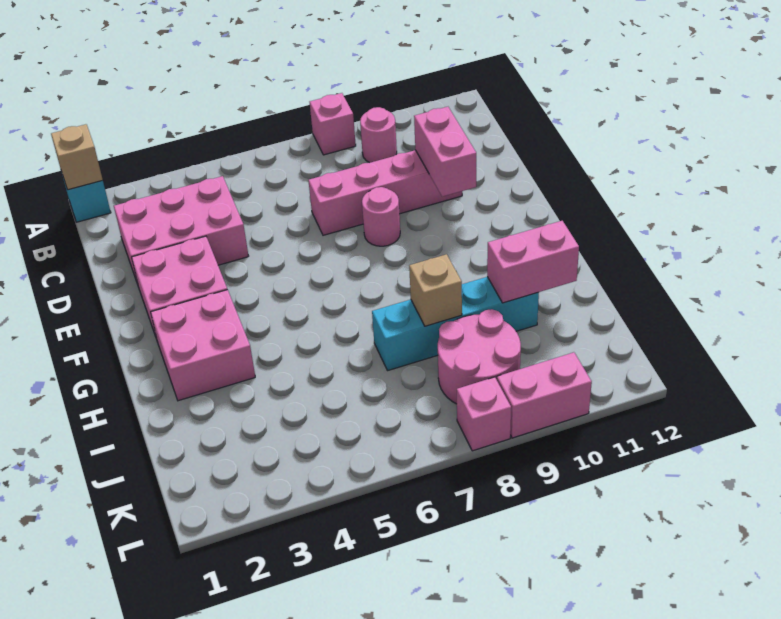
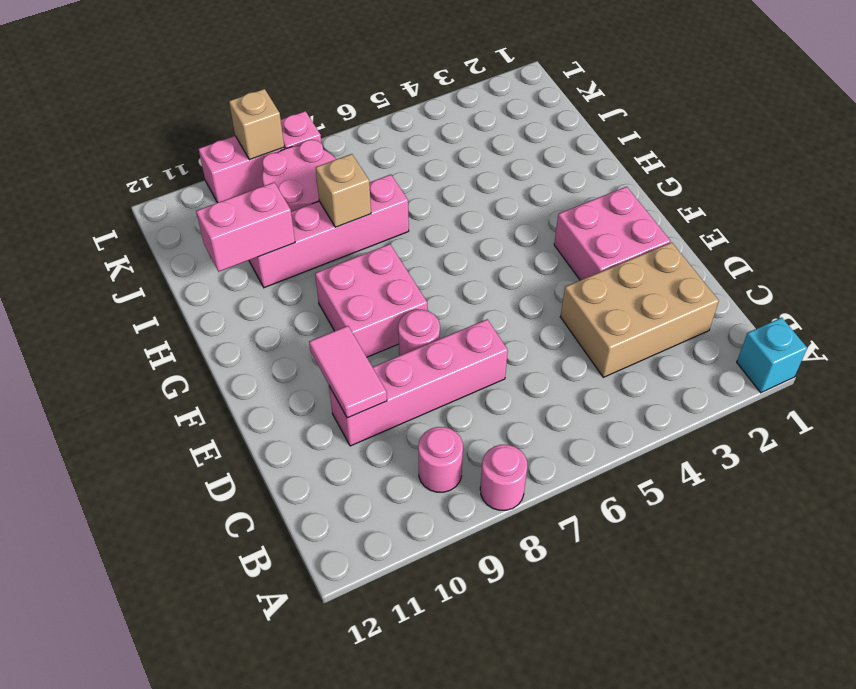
tan brick A1 level 2 -> tan brick L9 level 2
pink brick A8 level 1 -> pink round brick A8 level 1
pink brick C2:D4 level 1 -> tan brick C2:D4 level 1
pink brick D10:E10 level 2 -> pink tile D10:E10 level 2
pink brick G2:H3 level 1 -> pink brick F8:G9 level 1
cyan brick I7:I10 level 1 -> pink brick I7:I10 level 1

